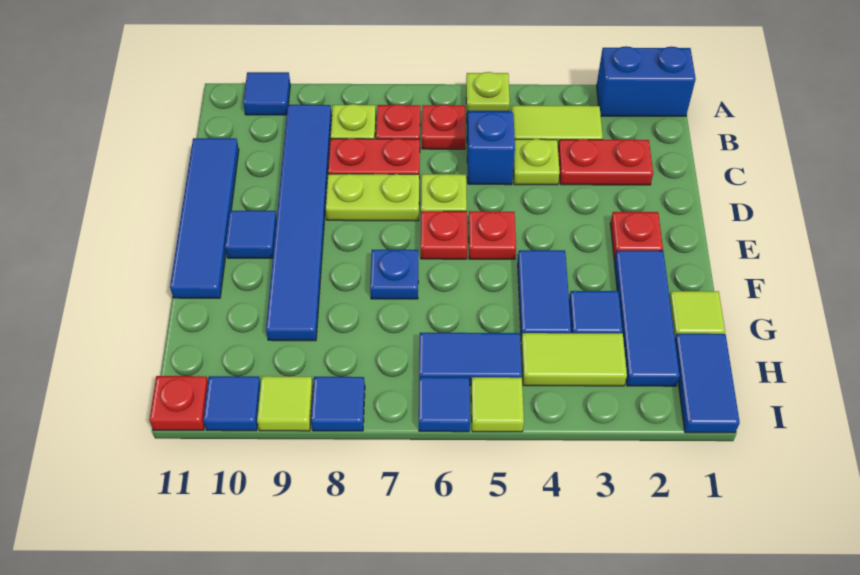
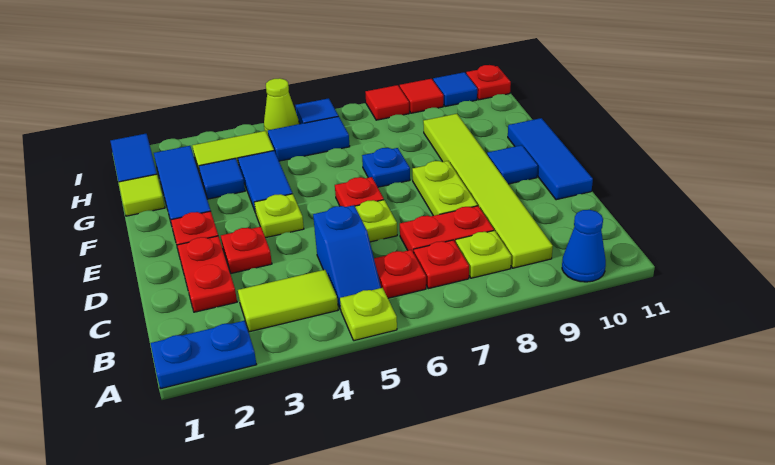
blue brick A1:A2 level 1 -> blue plate A1:A2 level 1
blue tile A10 level 1 -> blue cone A10 level 1
blue tile B9:G9 level 1 -> lime tile B9:G9 level 1
red plate C2:C3 level 1 -> red plate C2:D2 level 1
lime plate C4 level 1 -> lime plate E4 level 1
blue tile C11:F11 level 1 -> blue tile D11:F11 level 1
lime plate D7:D8 level 1 -> lime plate D8:E8 level 1
red plate E5 level 1 -> red plate D3 level 1
lime tile I5 level 1 -> lime cone I5 level 1
blue tile I8 level 1 -> red tile I8 level 1
lime tile I9 level 1 -> red tile I9 level 1

